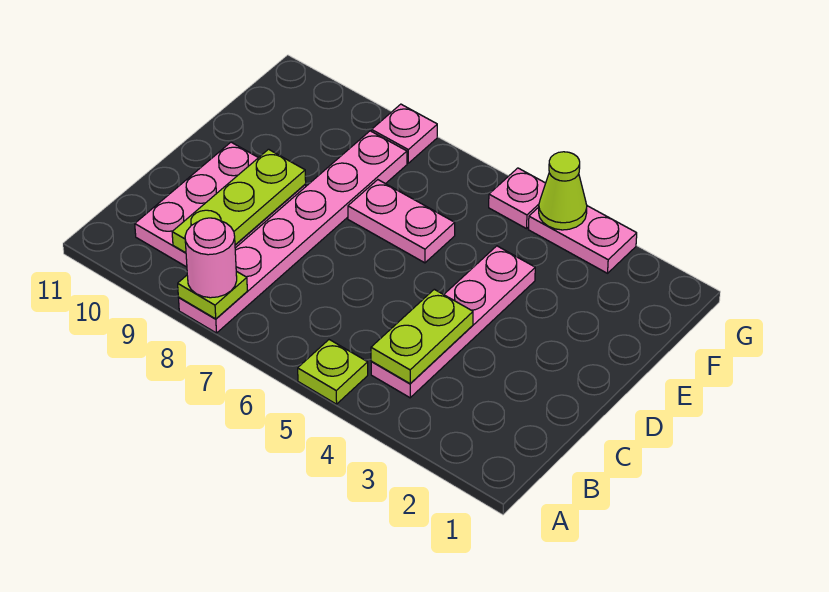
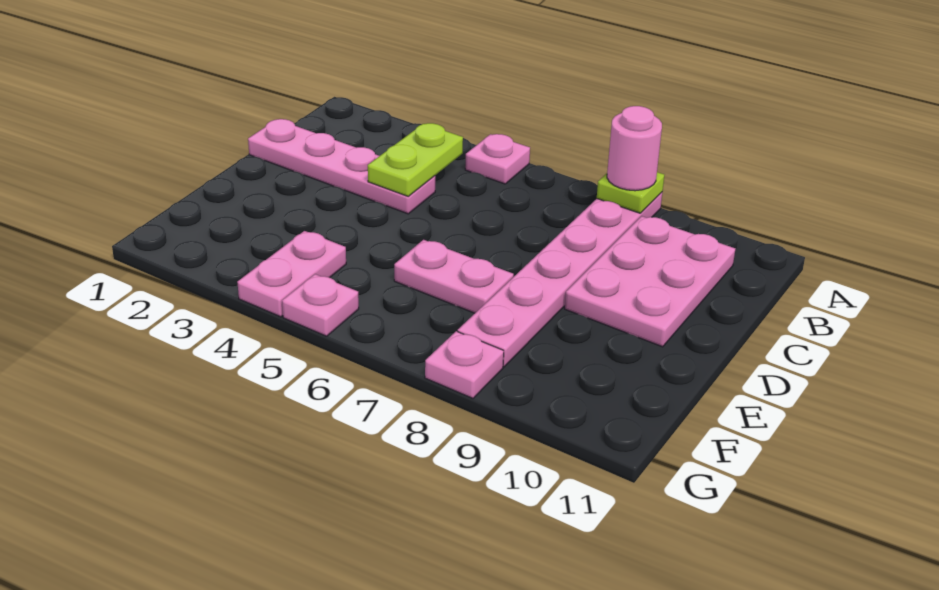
lime plate A5 level 1 -> pink plate A5 level 1
pink plate B4:E4 level 1 -> pink plate C1:C4 level 1
lime plate B9:D9 level 2 -> none
pink plate G3:G4 level 1 -> pink plate F4:G4 level 1
lime cone G4 level 2 -> none

